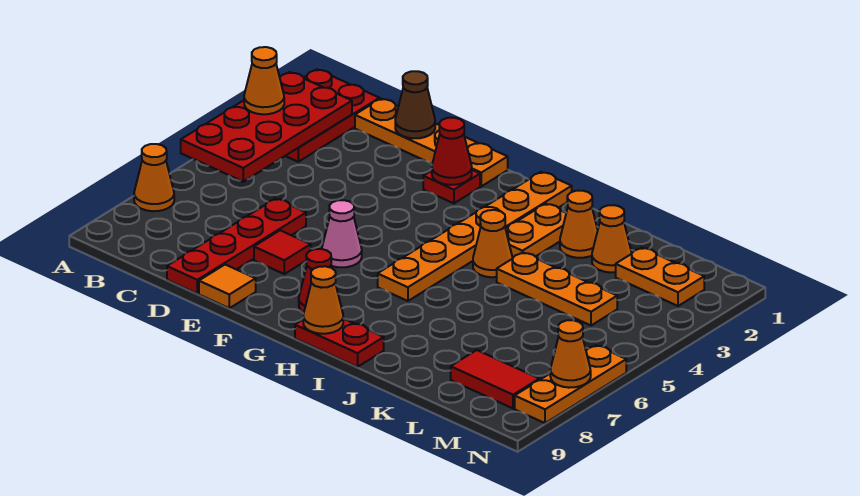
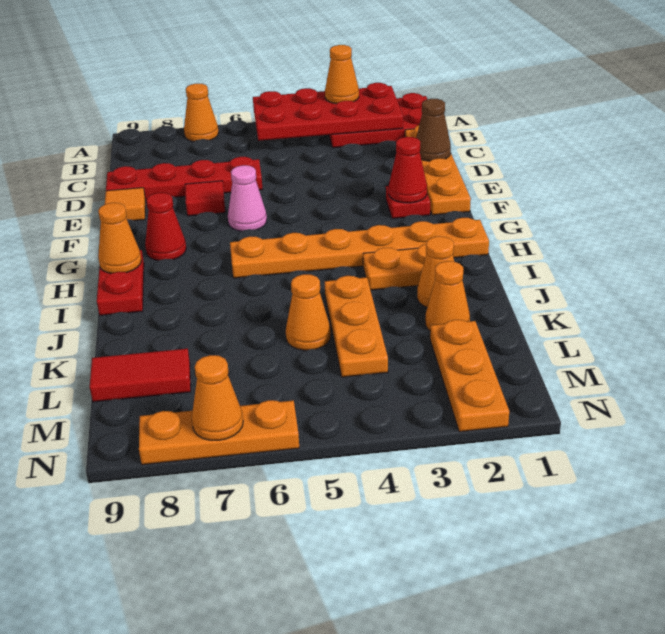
orange cone I4 level 1 -> orange cone K5 level 1
orange plate L2:M2 level 1 -> orange plate L2:N2 level 1
red tile L8:M8 level 1 -> red tile L8:L9 level 1

